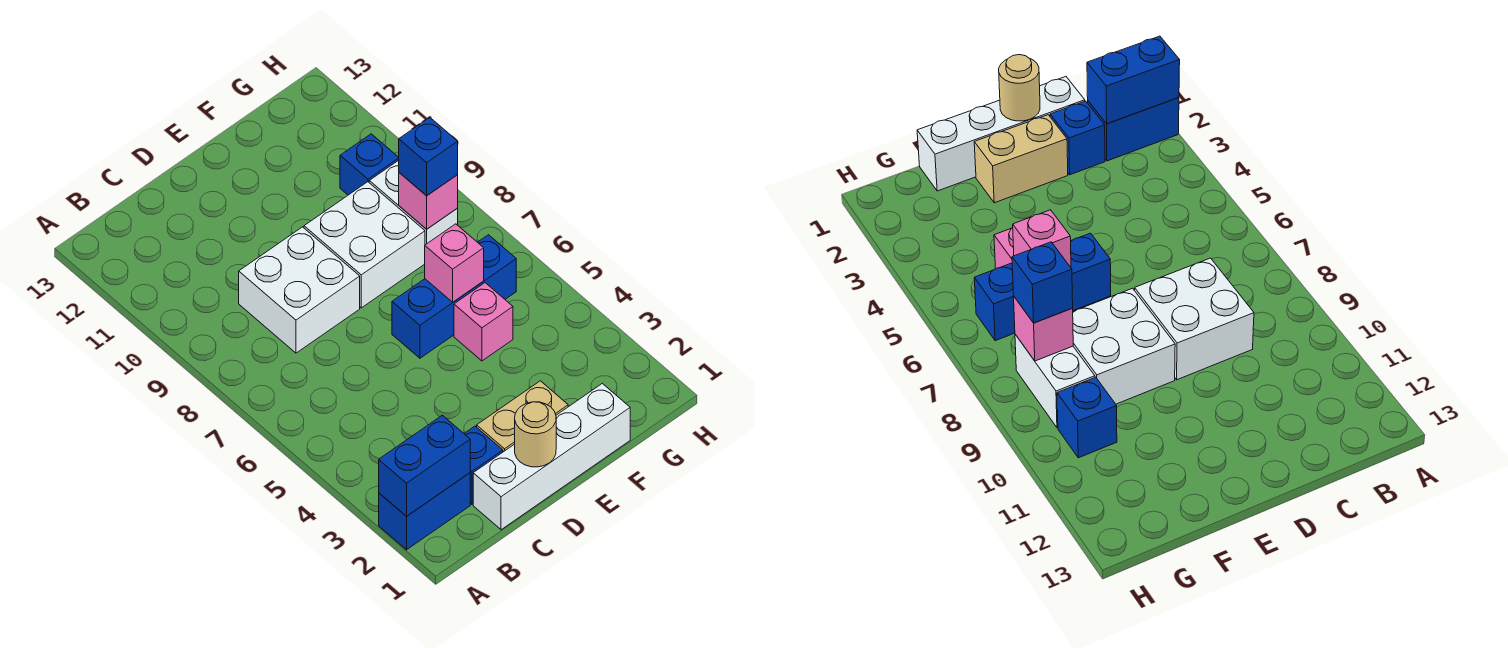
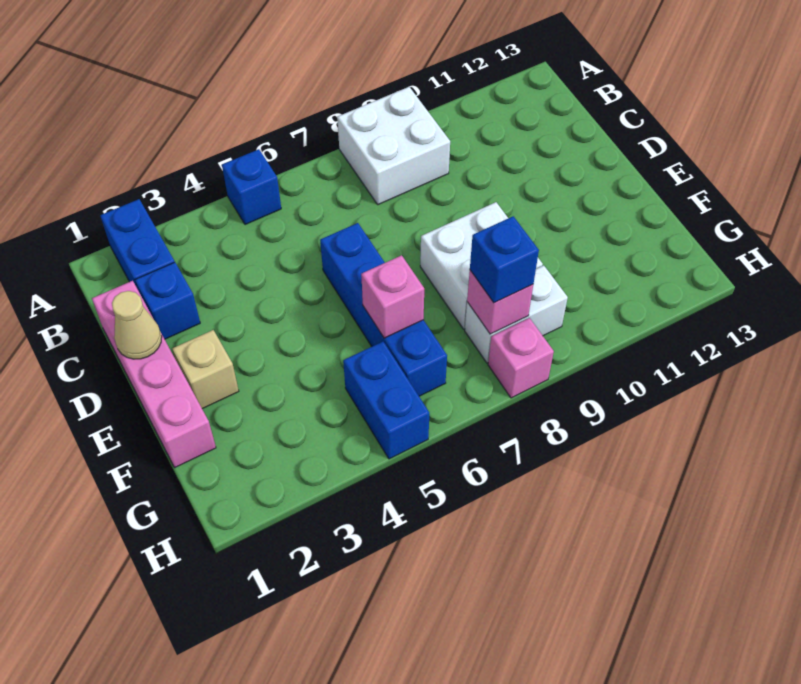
blue brick A2:B2 level 2 -> blue brick G5:H5 level 1
white brick C1:F1 level 1 -> pink brick C1:F1 level 1
white brick C8:D9 level 1 -> white brick A8:B9 level 1
tan round brick D1 level 2 -> tan cone D1 level 2
tan brick D2:E2 level 1 -> tan brick E2 level 1
blue brick E6:G6 level 1 -> blue brick D6:G6 level 1
pink brick F5 level 1 -> pink brick H8 level 1
blue brick G10 level 1 -> blue brick A5 level 1

